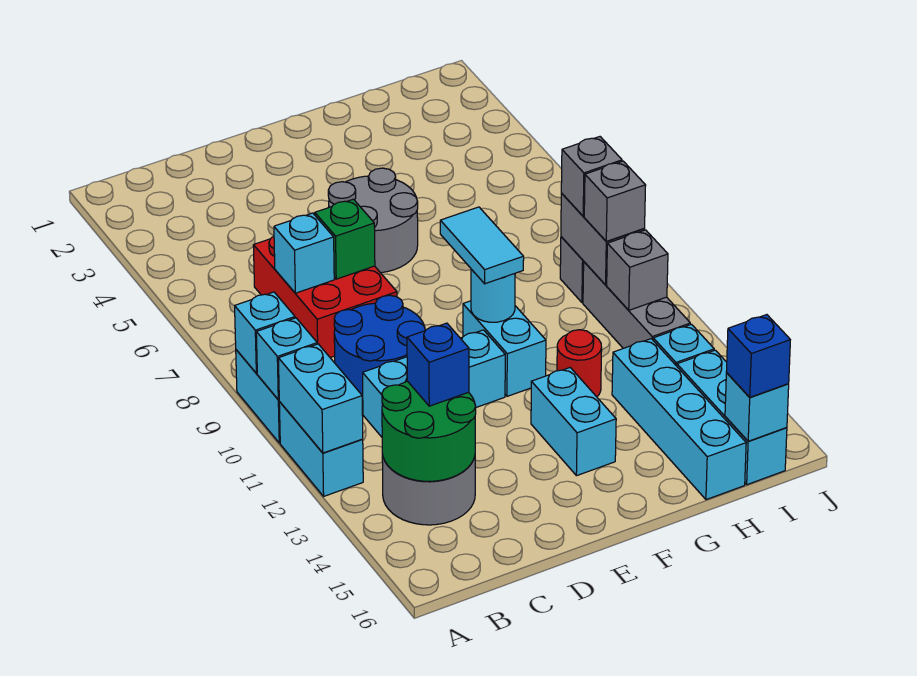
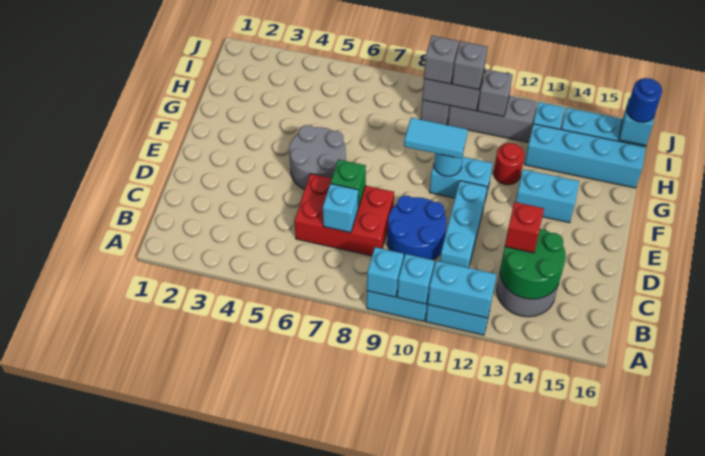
blue brick C13 level 3 -> red brick C13 level 3
blue brick I16 level 3 -> blue round brick I16 level 3

